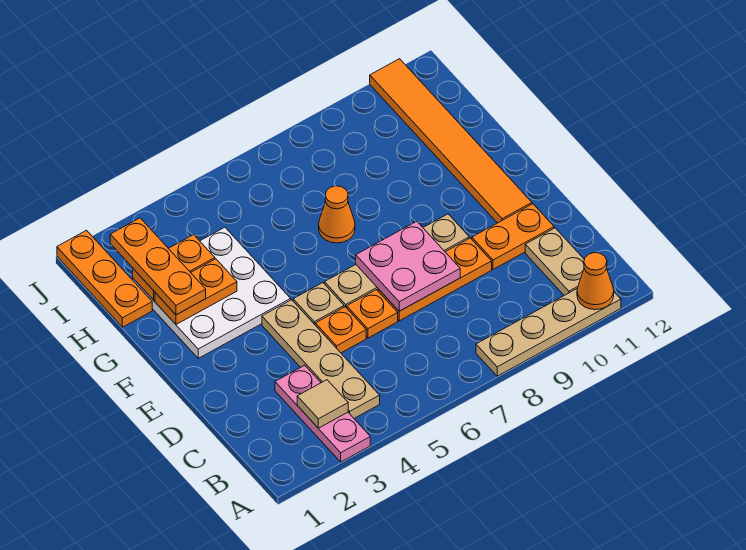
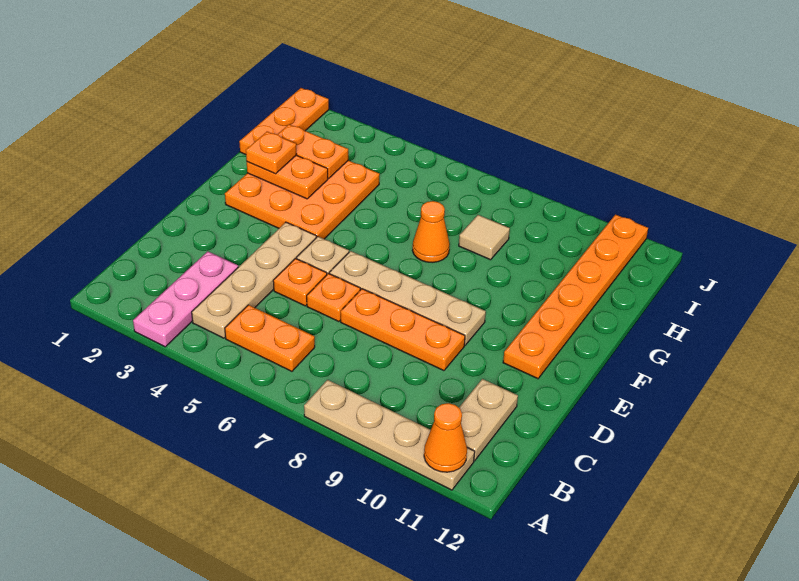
tan tile B3 level 2 -> tan tile H8 level 1
pink plate D7:E8 level 2 -> none
orange plate D10:D11 level 1 -> orange plate B5:B6 level 1
orange tile E11:J11 level 1 -> orange plate E11:J11 level 1
white plate F2:H4 level 1 -> orange plate F2:H4 level 1
orange plate G2:I2 level 3 -> orange plate G2 level 3

